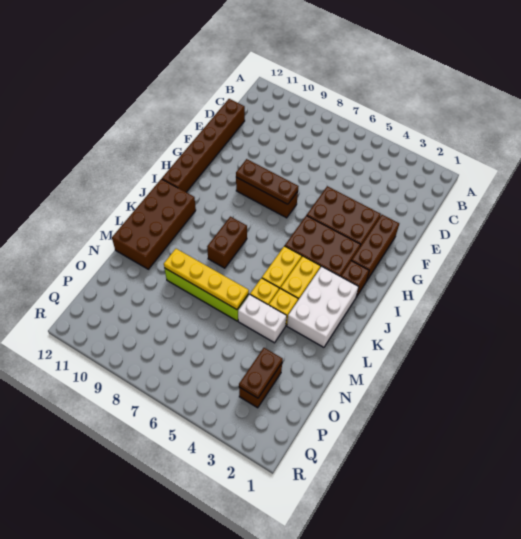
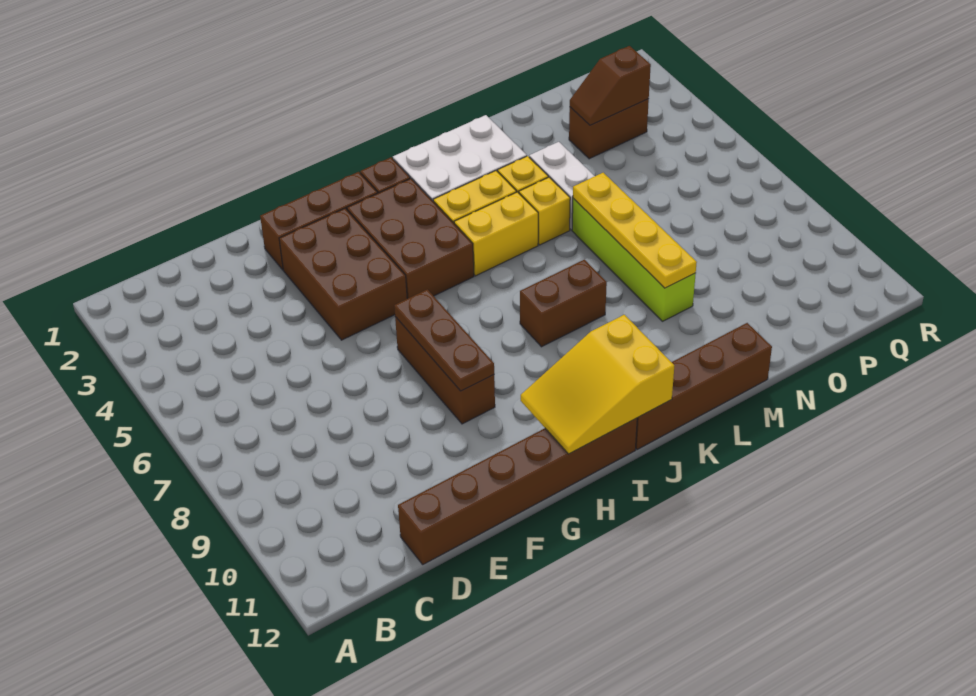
none -> yellow slope H11:J12 level 2 top J
brown brick J11:M12 level 1 -> brown brick J12:M12 level 1
brown plate O3:P3 level 2 -> brown slope O3:P3 level 2 top P

